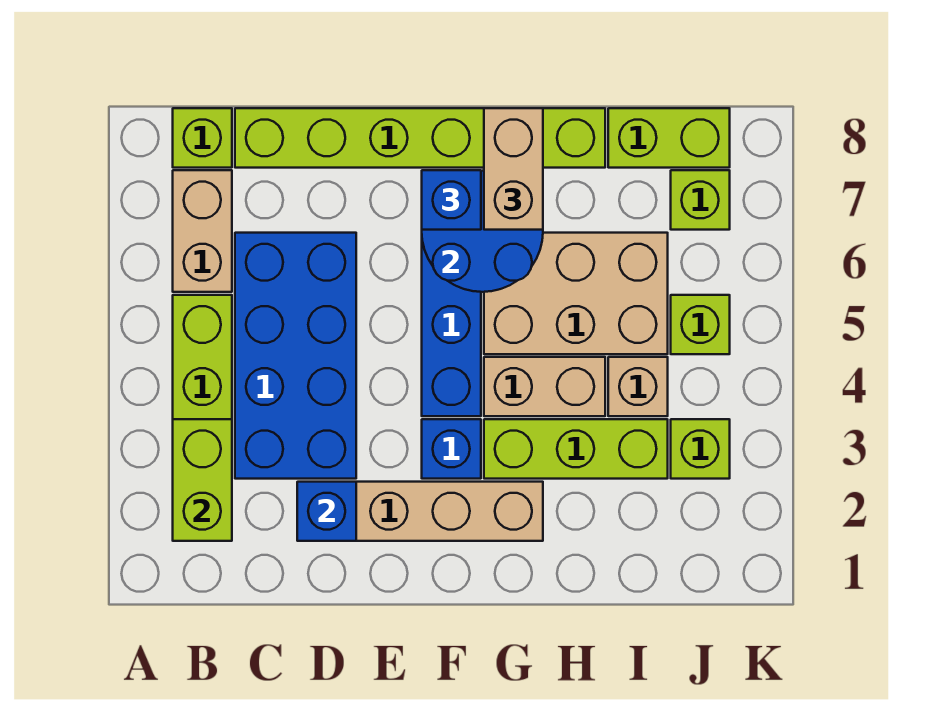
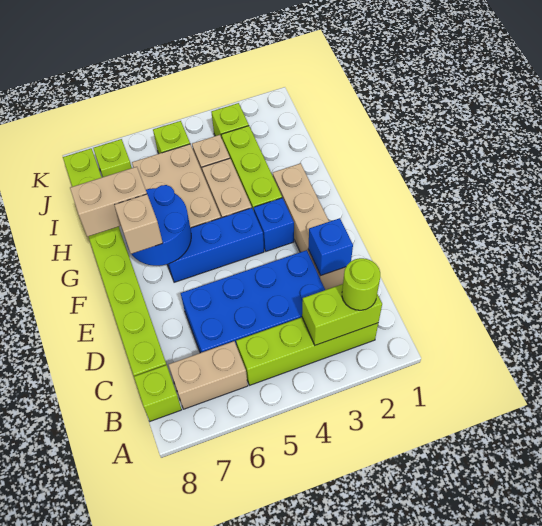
none -> lime round brick B2 level 3
blue brick F7 level 3 -> tan brick F7 level 3

